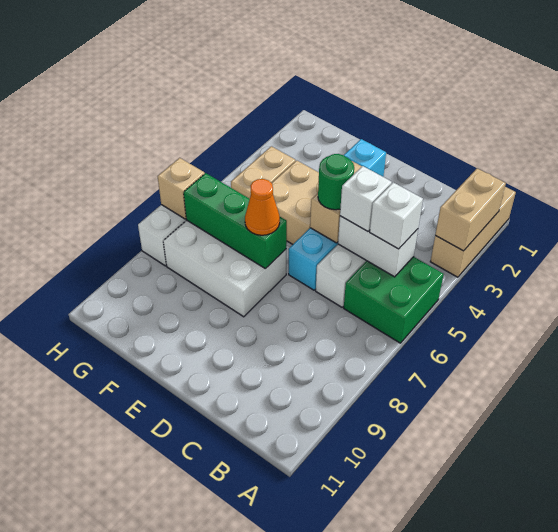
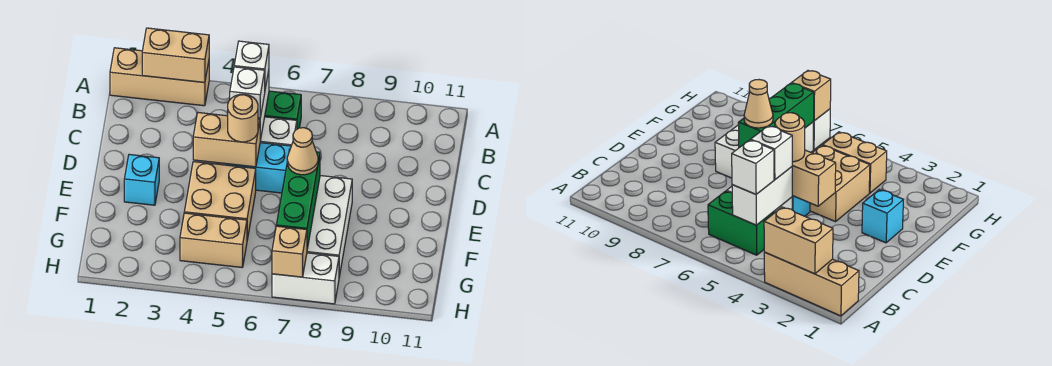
green brick A5:B6 level 1 -> green brick B5:B6 level 1
green round brick D5 level 3 -> tan round brick D5 level 3
orange cone E7 level 3 -> tan cone E7 level 3

